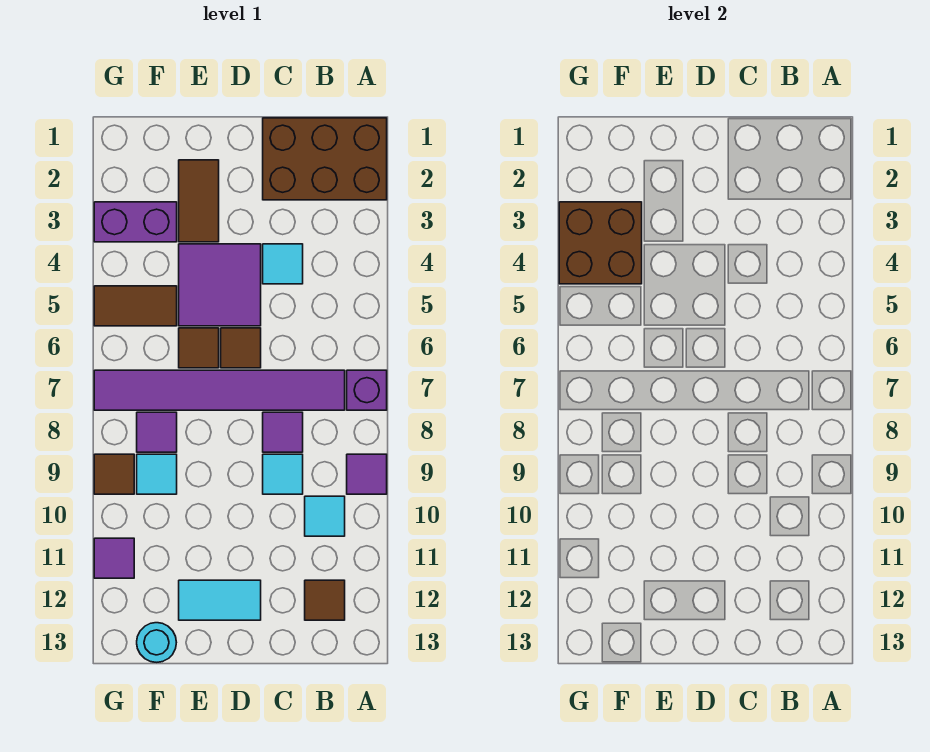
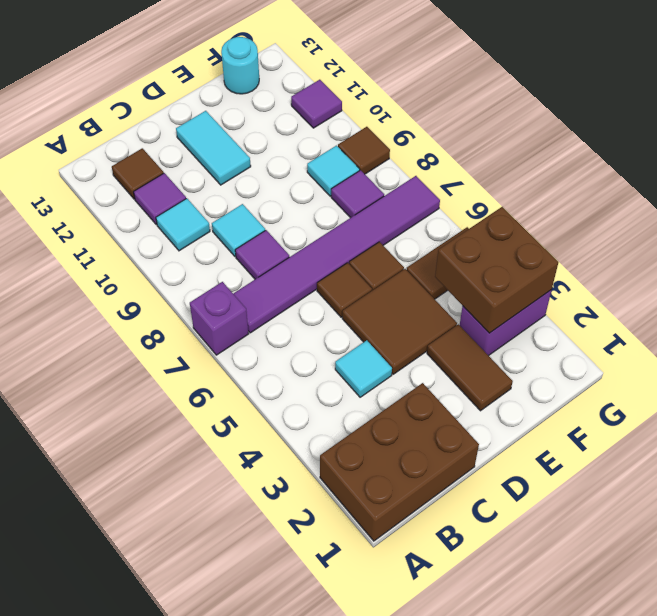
purple tile A9 level 1 -> purple tile B11 level 1
purple tile D4:E5 level 1 -> brown tile D4:E5 level 1
cyan tile D12:E12 level 1 -> cyan tile D11:D12 level 1

